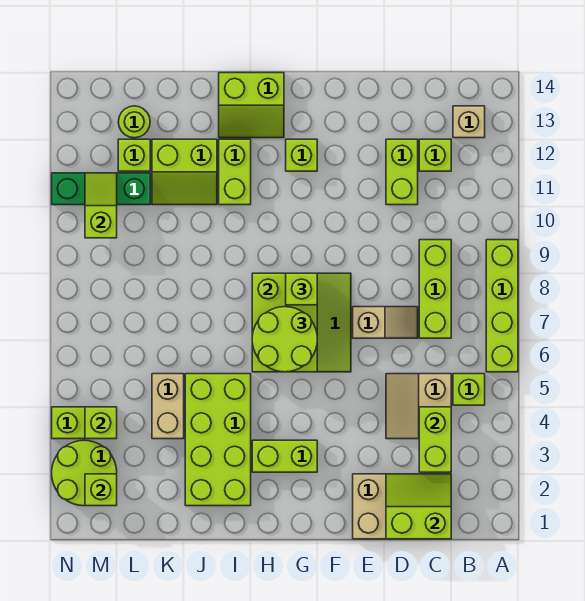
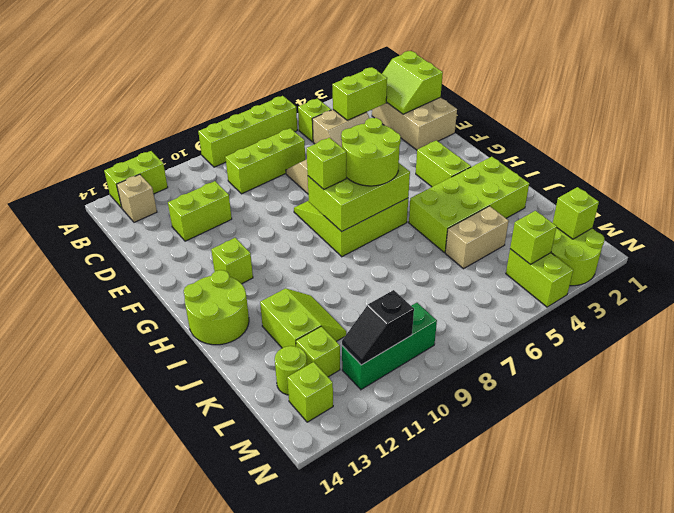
lime brick C12 level 1 -> lime brick M13 level 1
lime slope H13:I14 level 1 top 14 -> lime round brick H13:I14 level 1
lime brick I11:I12 level 1 -> lime brick A12:A13 level 1
green brick L11:N11 level 1 -> green brick M9:M11 level 1
lime slope M10:M11 level 2 top 10 -> black slope M10:M11 level 2 top 10

